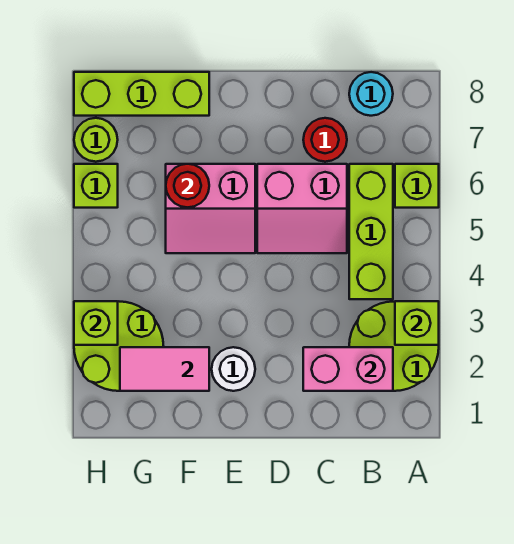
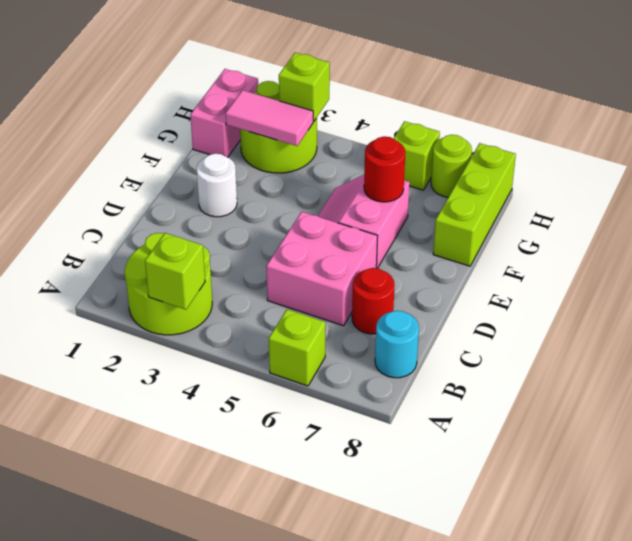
pink brick B2:C2 level 2 -> pink brick G1:H1 level 1
lime brick B4:B6 level 1 -> none
pink slope C5:D6 level 1 top 6 -> pink brick C5:D6 level 1
pink tile F2:G2 level 2 -> pink tile G2:G3 level 2

